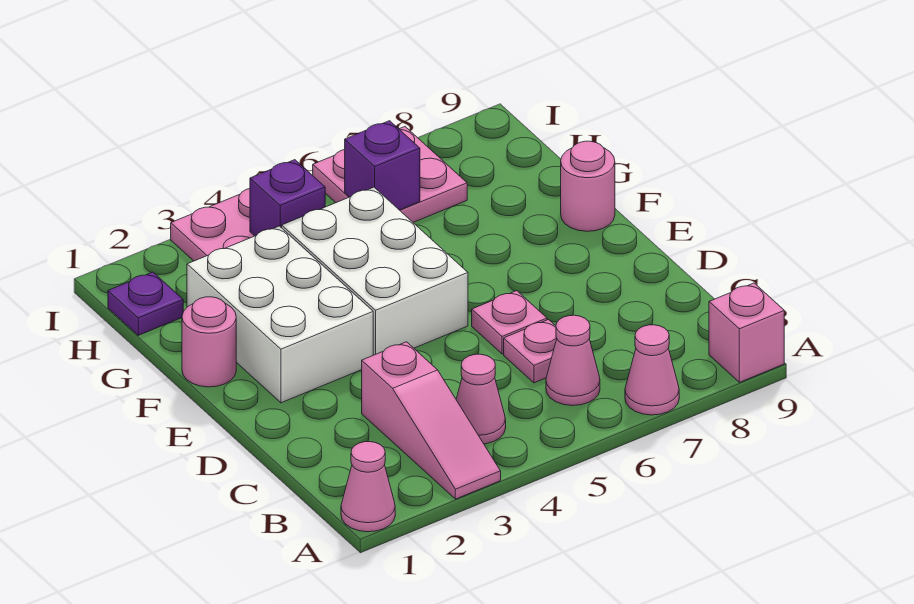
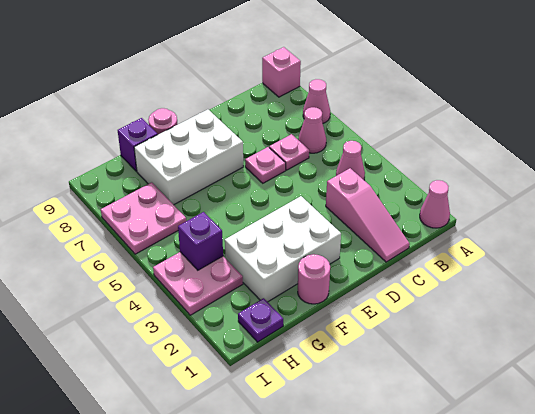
pink slope A3:C3 level 1 top C -> pink slope C1:C3 level 1 top 3
white brick E4:G5 level 1 -> white brick E7:G8 level 1
purple brick H6 level 2 -> purple brick G9 level 1

